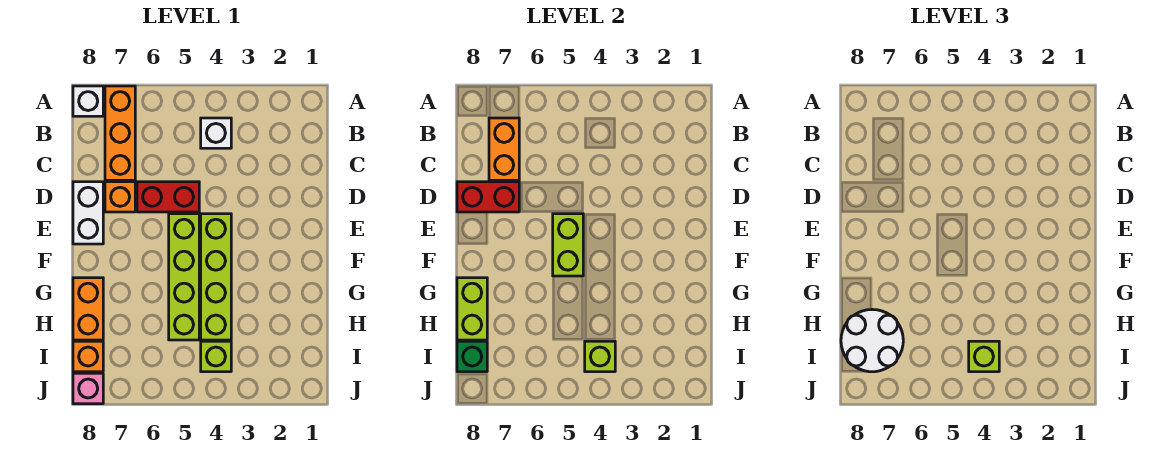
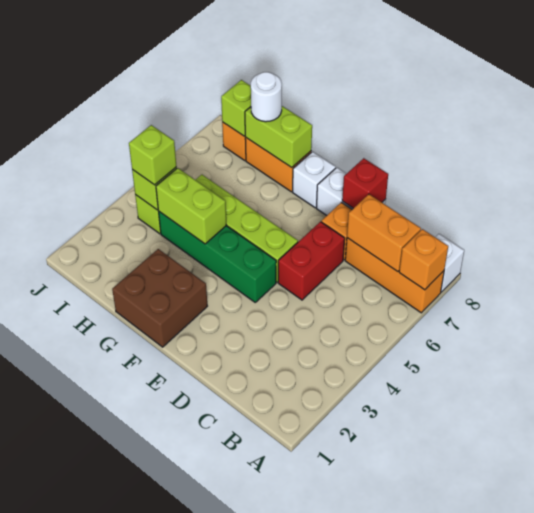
none -> orange brick A7 level 2
white brick B4 level 1 -> white brick F8 level 1
red brick D7:D8 level 2 -> red brick D8 level 2
lime brick E4:H4 level 1 -> green brick E4:H4 level 1
lime brick E5:F5 level 2 -> lime brick G4:H4 level 2
none -> brown brick F1:G2 level 1
white round brick H7:I8 level 3 -> white round brick H8 level 3
green brick I8 level 2 -> lime brick I8 level 2
pink brick J8 level 1 -> none

